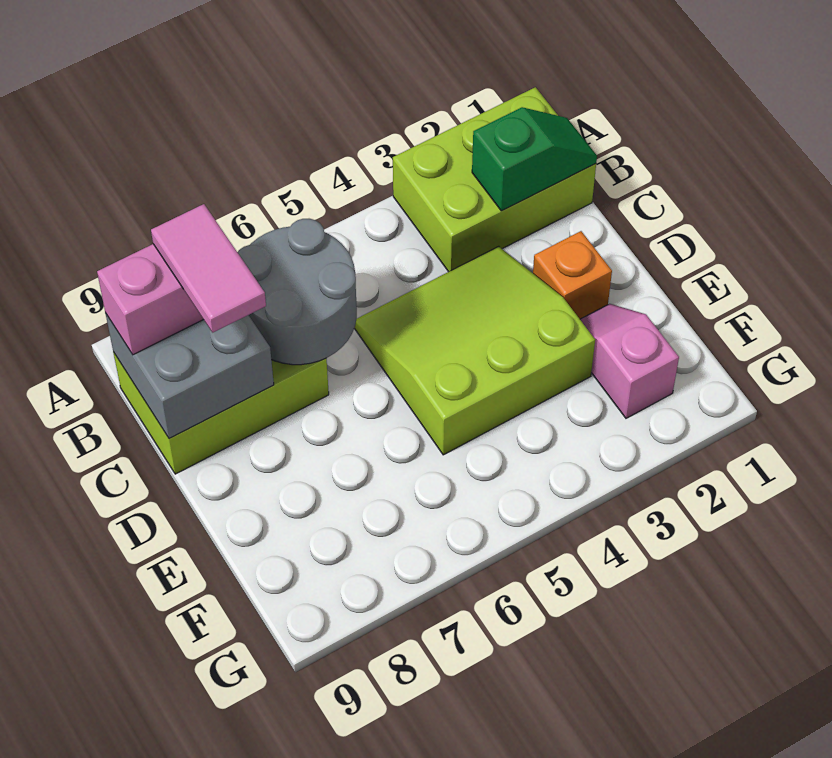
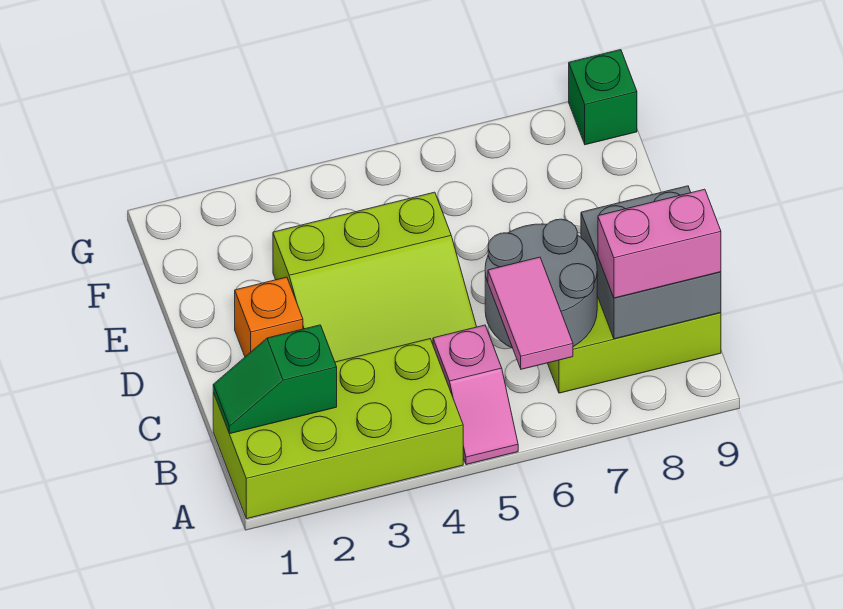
lime brick A1:B3 level 1 -> lime brick A1:B4 level 1
pink tile B8:C8 level 4 -> pink tile A6:B6 level 3
pink slope E2:F2 level 1 top F -> pink slope A5:B5 level 1 top B
none -> green brick G9 level 1

